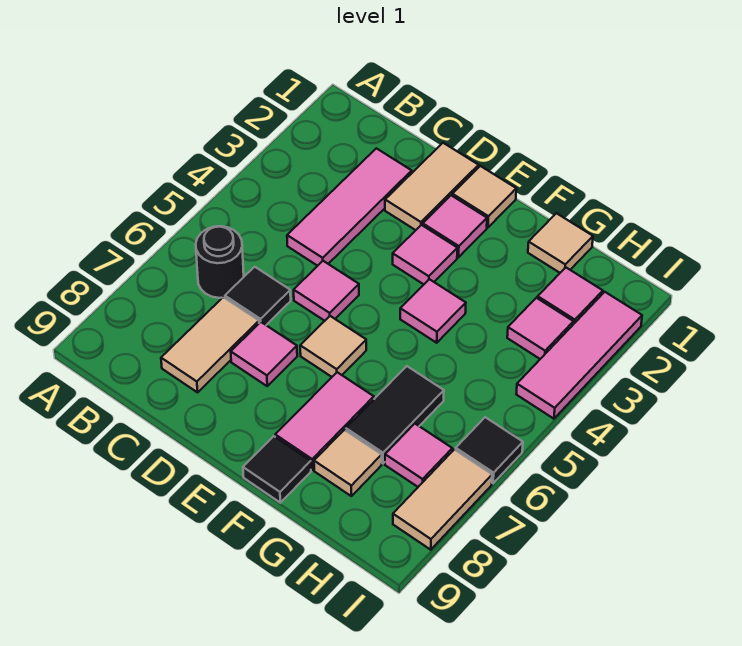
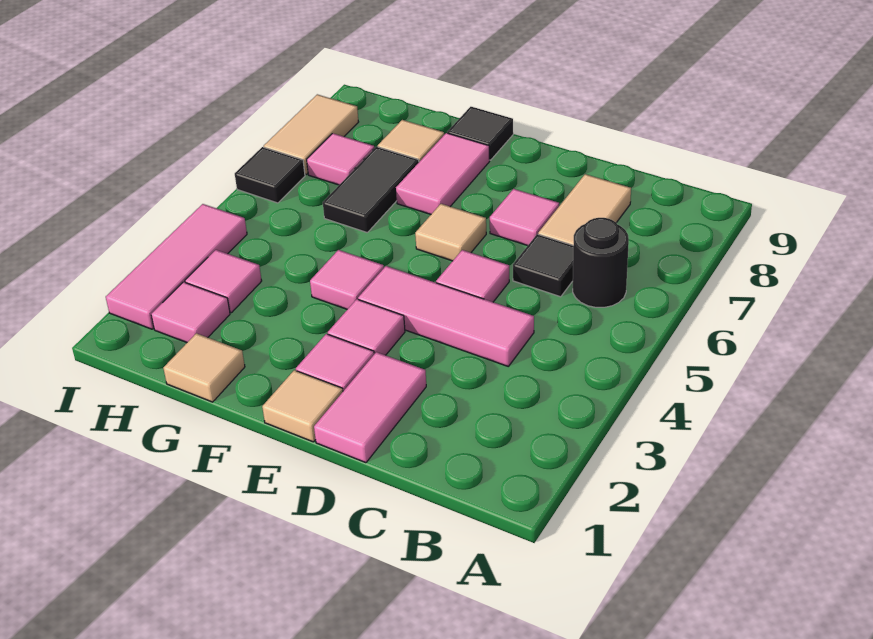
pink tile C2:C4 level 1 -> pink tile C4:E4 level 1
tan tile D1:D2 level 1 -> pink tile D1:D2 level 1

